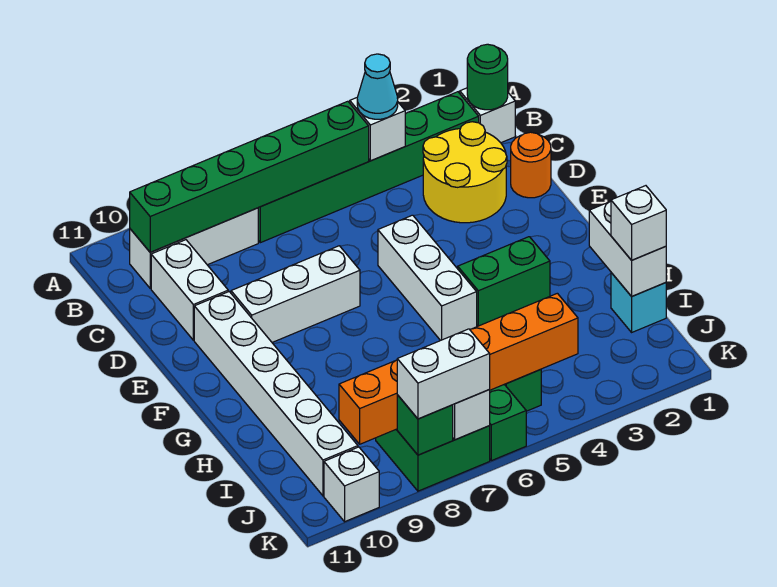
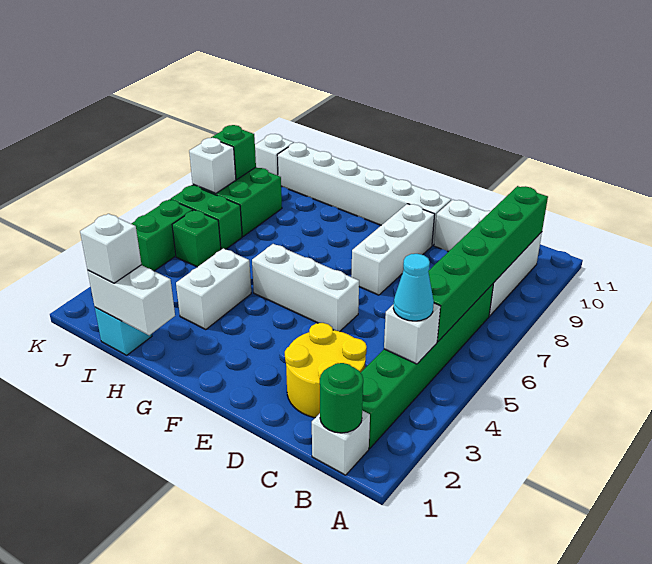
orange round brick D1 level 1 -> none
green brick G3:G4 level 1 -> green brick K4:K5 level 1
orange brick J4:J9 level 2 -> none
white brick K7:K8 level 3 -> white brick H3:H4 level 1

